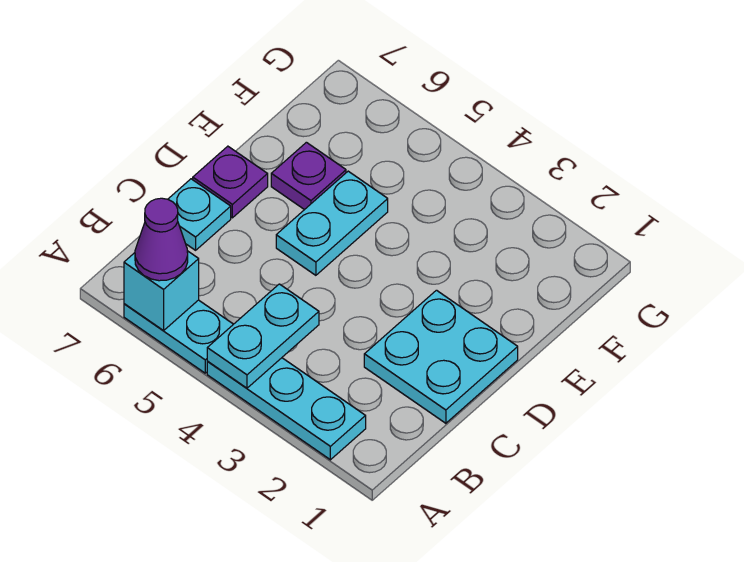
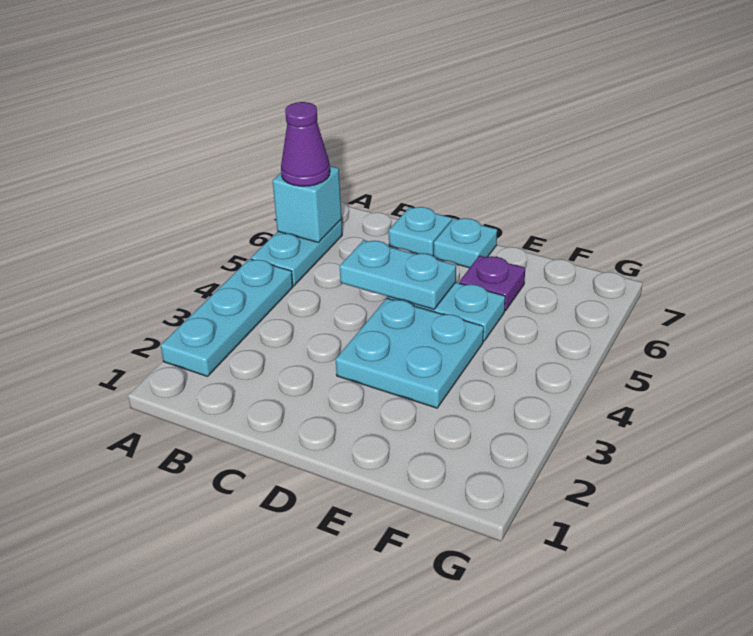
cyan plate A4:B4 level 2 -> cyan plate C5:D5 level 2
cyan plate C1:D2 level 1 -> cyan plate D3:E4 level 1
purple plate D7 level 1 -> cyan plate D7 level 1

